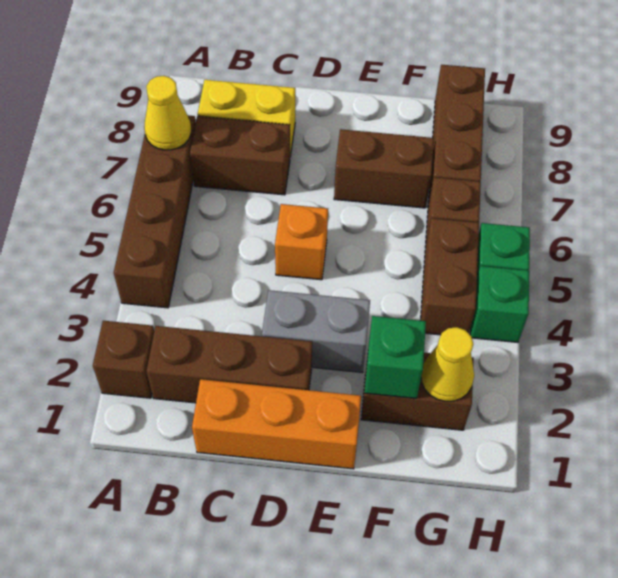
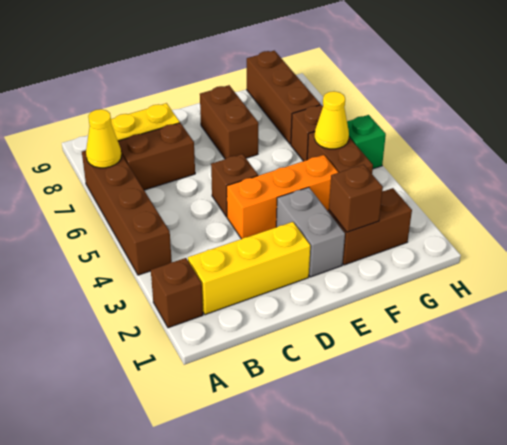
brown brick B2:D2 level 1 -> yellow brick B2:D2 level 1
orange brick C1:E1 level 1 -> orange brick D4:F4 level 1
grey brick D3:E3 level 1 -> grey brick E2:E3 level 1
orange brick D5 level 1 -> brown brick D5 level 1
brown brick E7:F7 level 1 -> brown brick E7:E8 level 1
green brick F2 level 2 -> brown brick F2 level 2
yellow cone G2 level 2 -> yellow cone G5 level 2
green brick H4 level 1 -> none

